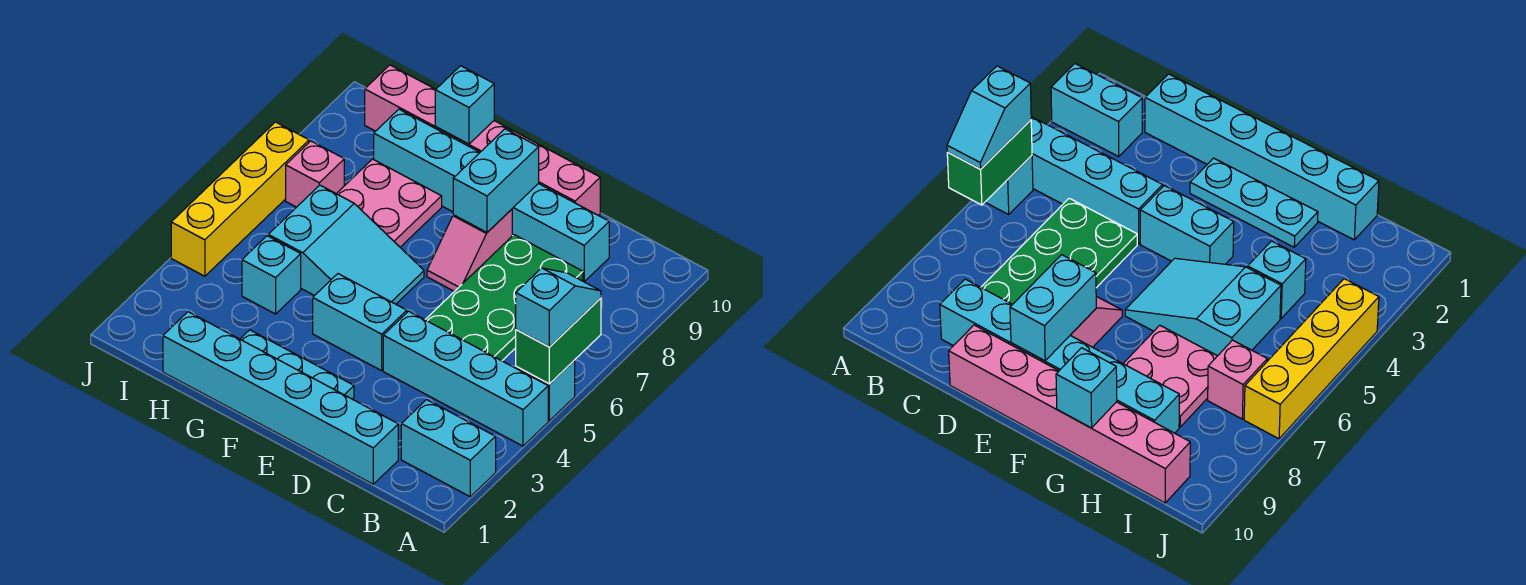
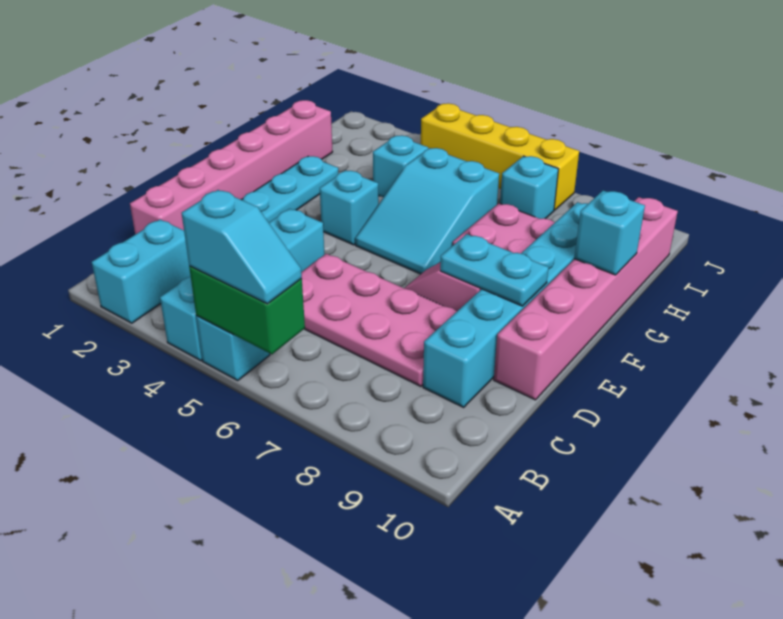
cyan brick C1:H1 level 1 -> pink brick C1:H1 level 1
green plate C5:D8 level 1 -> pink plate C5:D8 level 1
cyan brick E4:F4 level 1 -> cyan brick F4 level 1
cyan brick E8:E9 level 2 -> cyan plate E8:E9 level 2
pink brick I7 level 1 -> cyan brick I7 level 1

